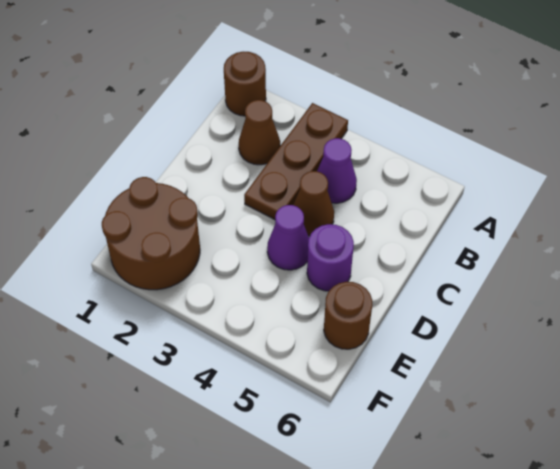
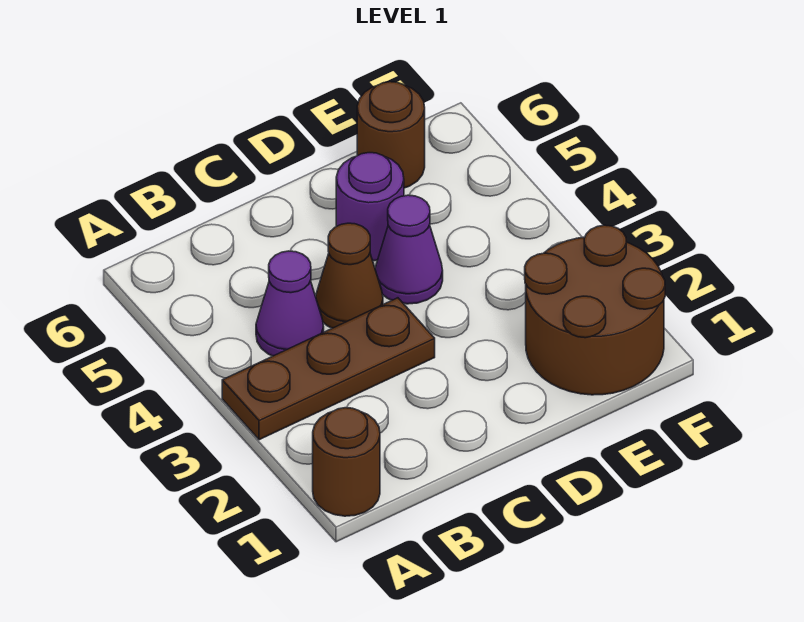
brown cone B2 level 1 -> none

